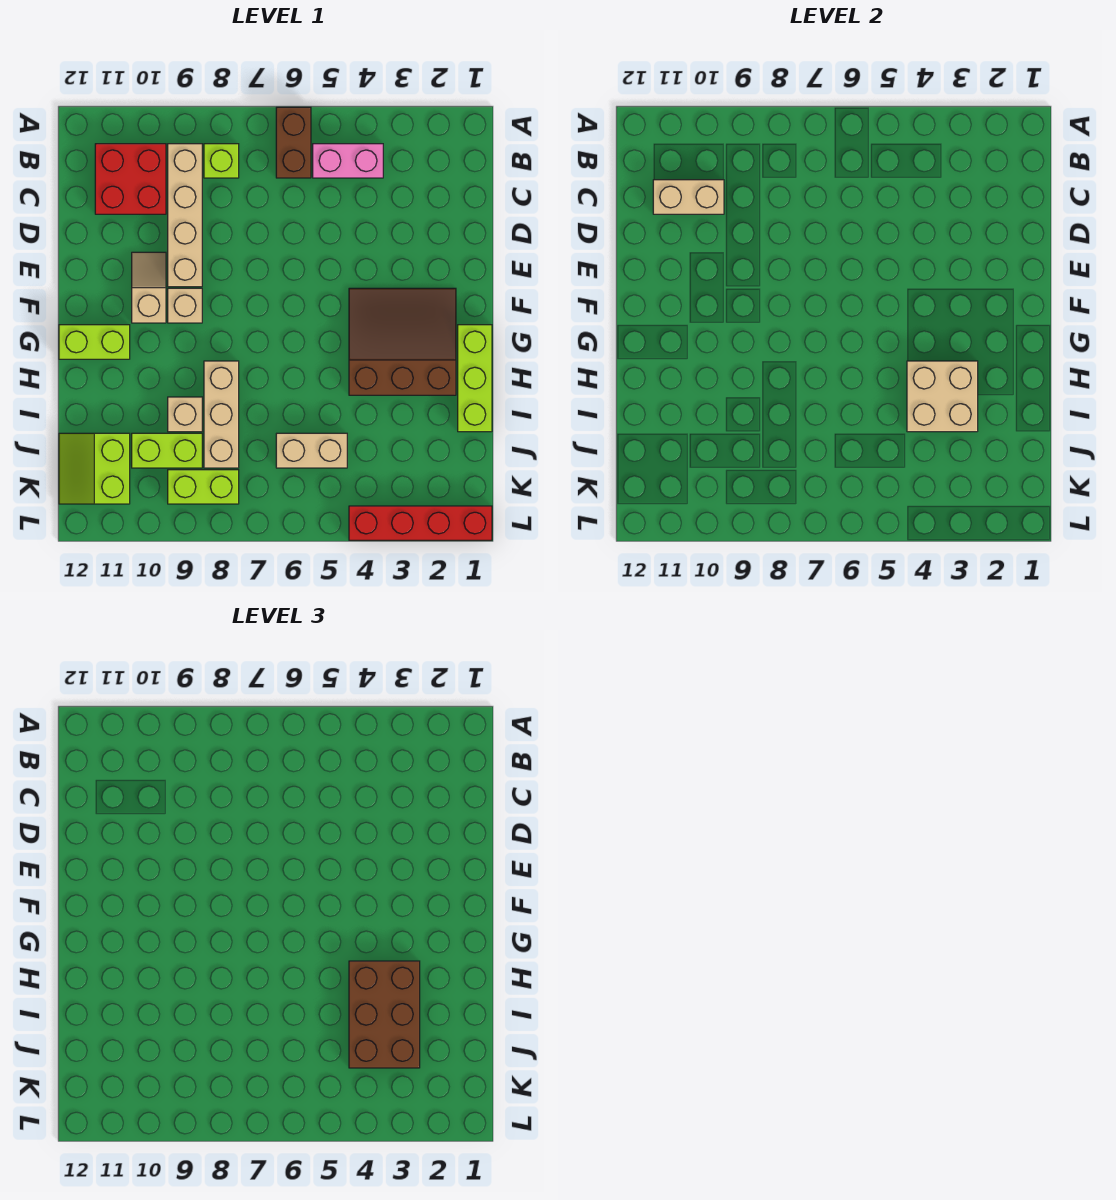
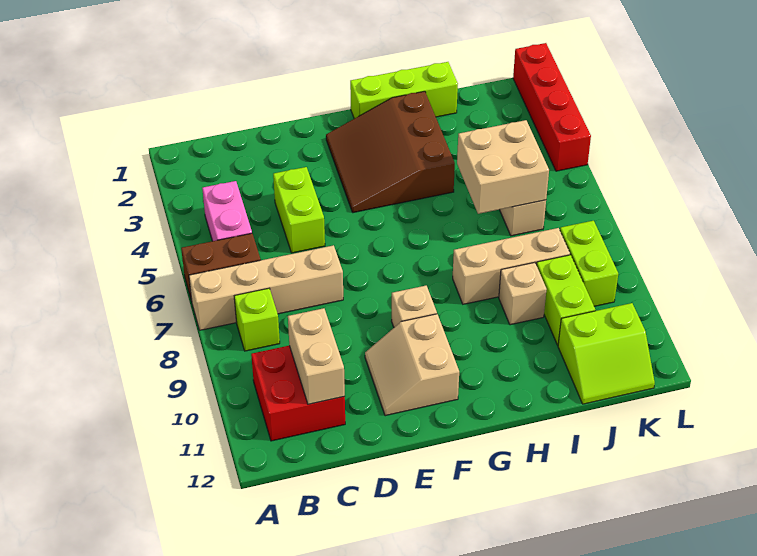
tan brick B9:E9 level 1 -> tan brick A7:D7 level 1
tan slope E10:F10 level 1 top F -> tan slope E10:F11 level 1 top F
lime brick G11:G12 level 1 -> lime brick D4:D5 level 1
tan brick H3:I4 level 2 -> tan brick I5:J6 level 2
brown brick H3:J4 level 3 -> none

